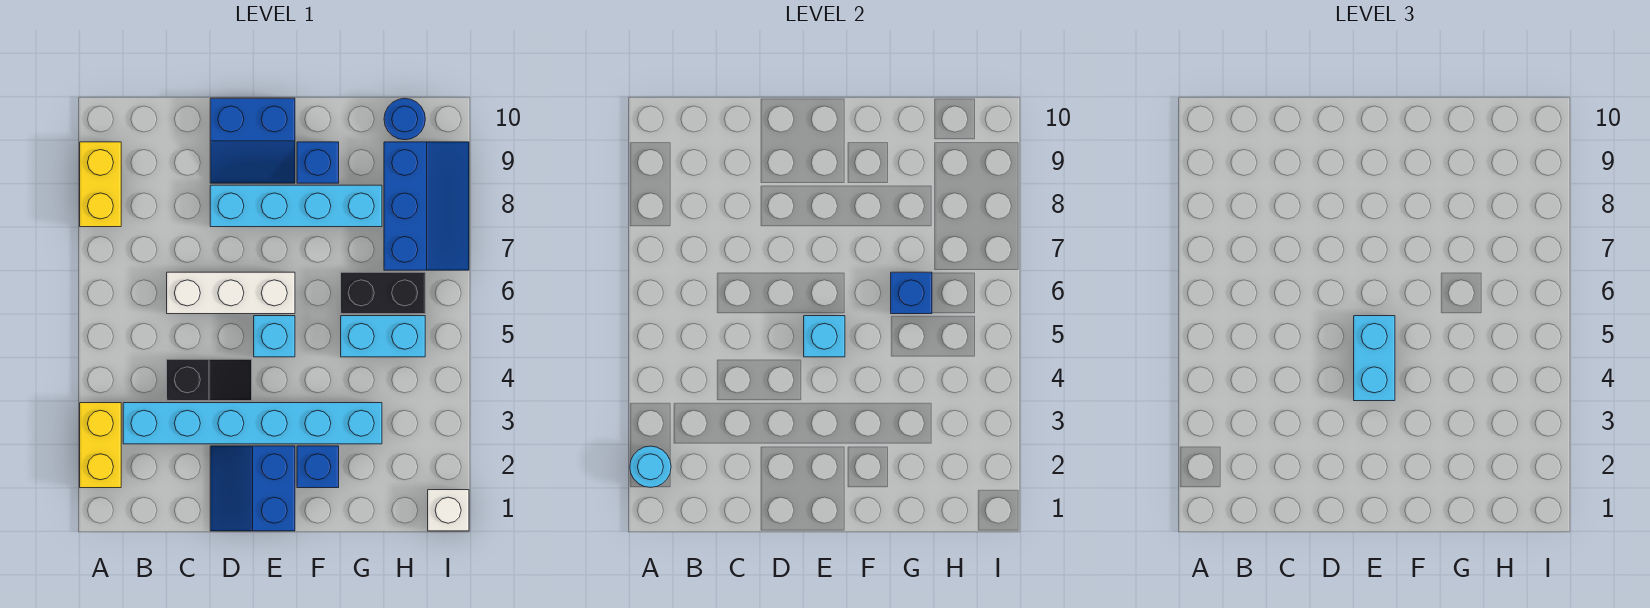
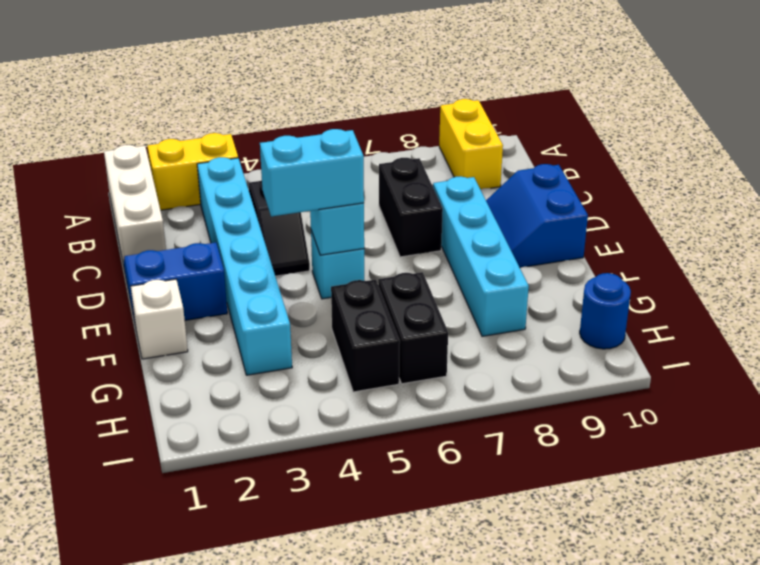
cyan round brick A2 level 2 -> none
yellow brick A8:A9 level 1 -> yellow brick A9:B9 level 1
white brick C6:E6 level 1 -> white brick A1:C1 level 1
none -> black brick C7:D7 level 1
blue brick F2 level 1 -> none
blue brick F9 level 1 -> none
cyan brick G5:H5 level 1 -> black brick G5:H5 level 1
blue brick G6 level 2 -> none
blue slope H7:I9 level 1 top H -> none
white brick I1 level 1 -> white brick F1 level 1

